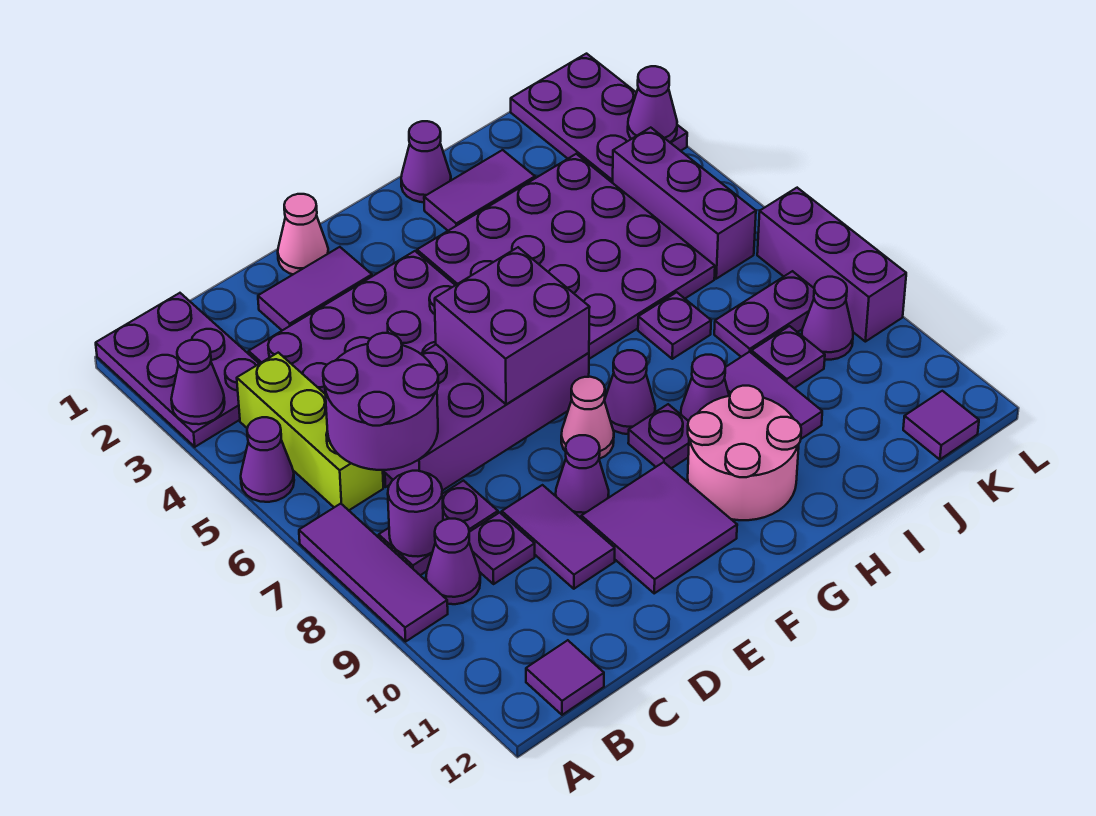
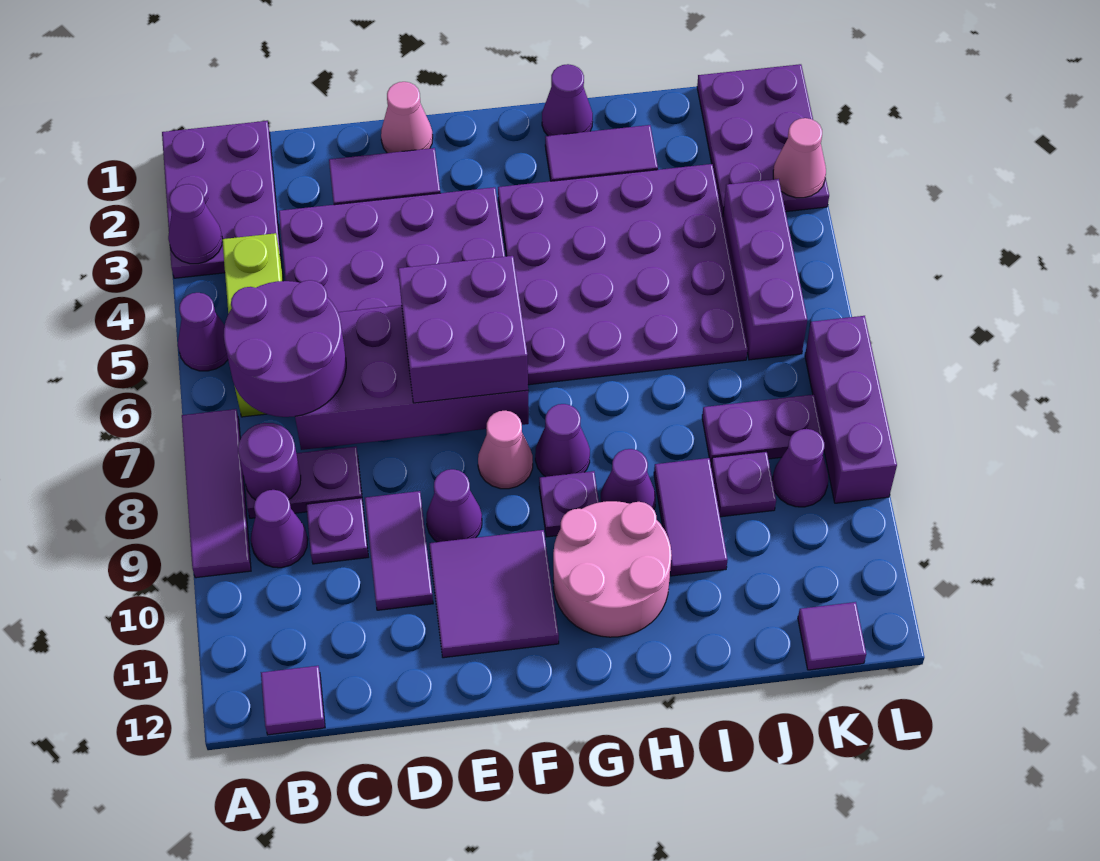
purple plate I7 level 1 -> none
purple cone L3 level 2 -> pink cone L3 level 2

